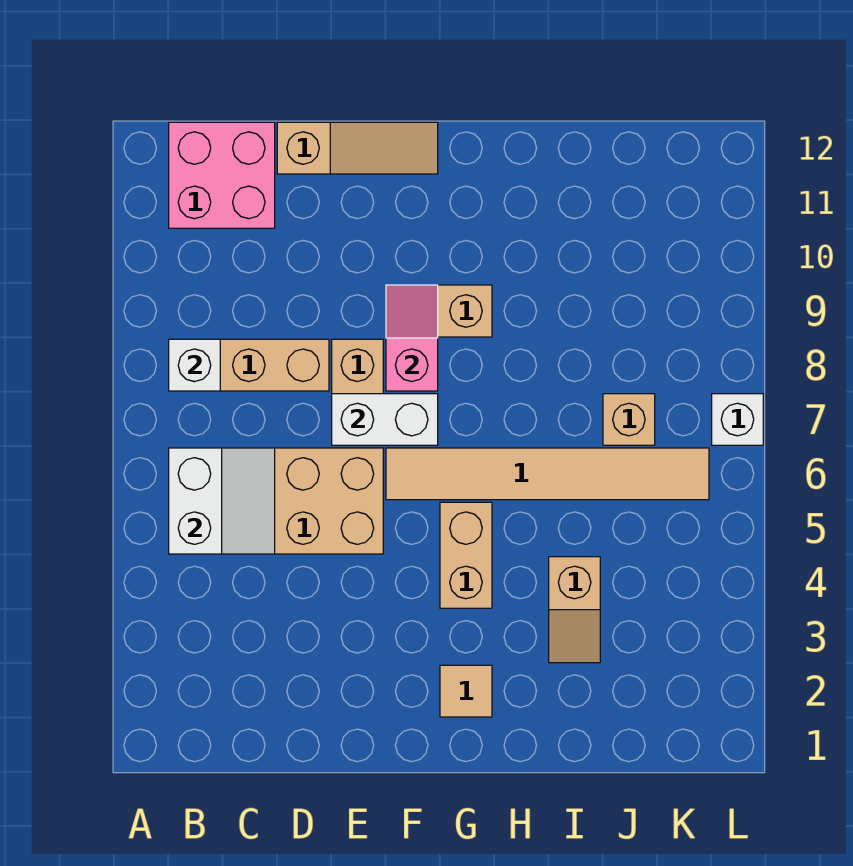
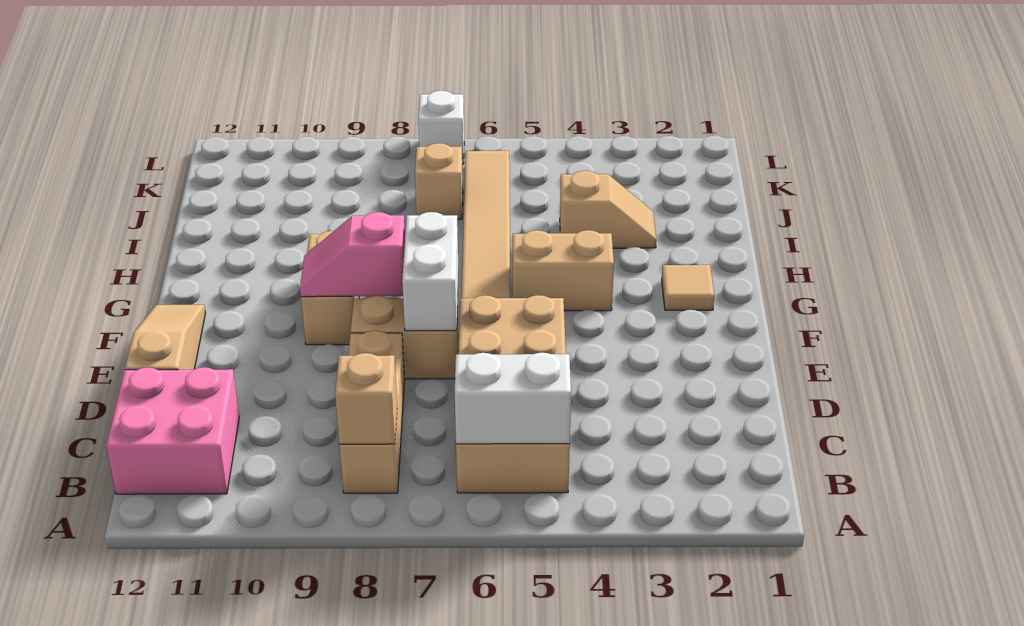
white brick B8 level 2 -> tan brick B8 level 2

